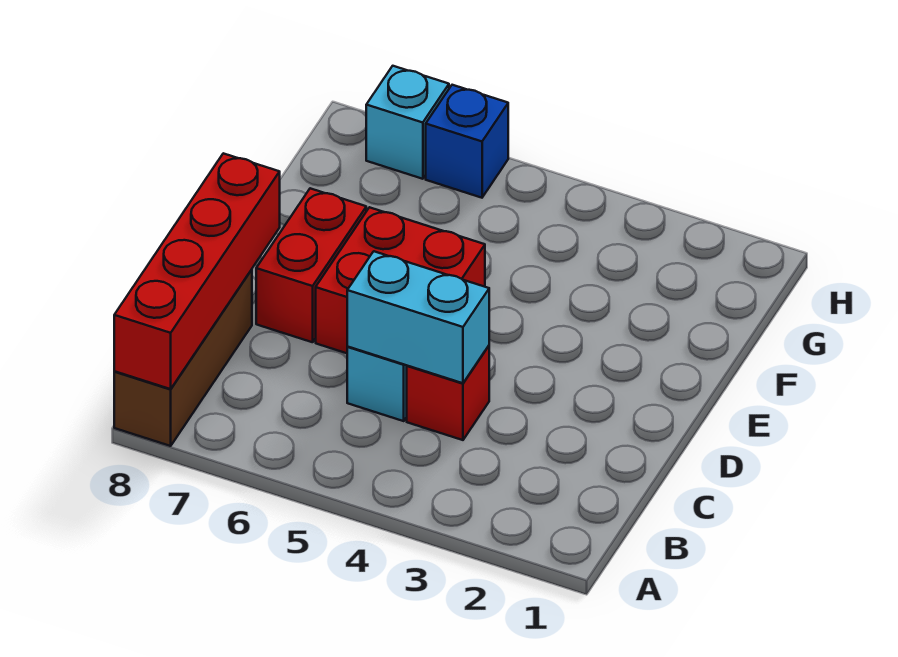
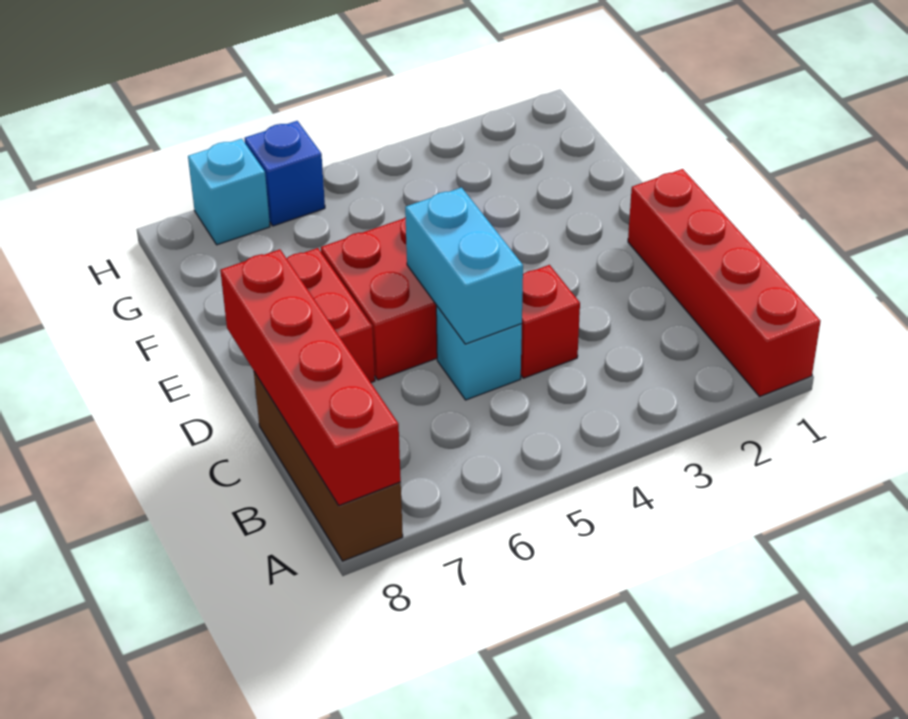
none -> red brick A1:D1 level 1
cyan brick C4:C5 level 2 -> cyan brick C5:D5 level 2

